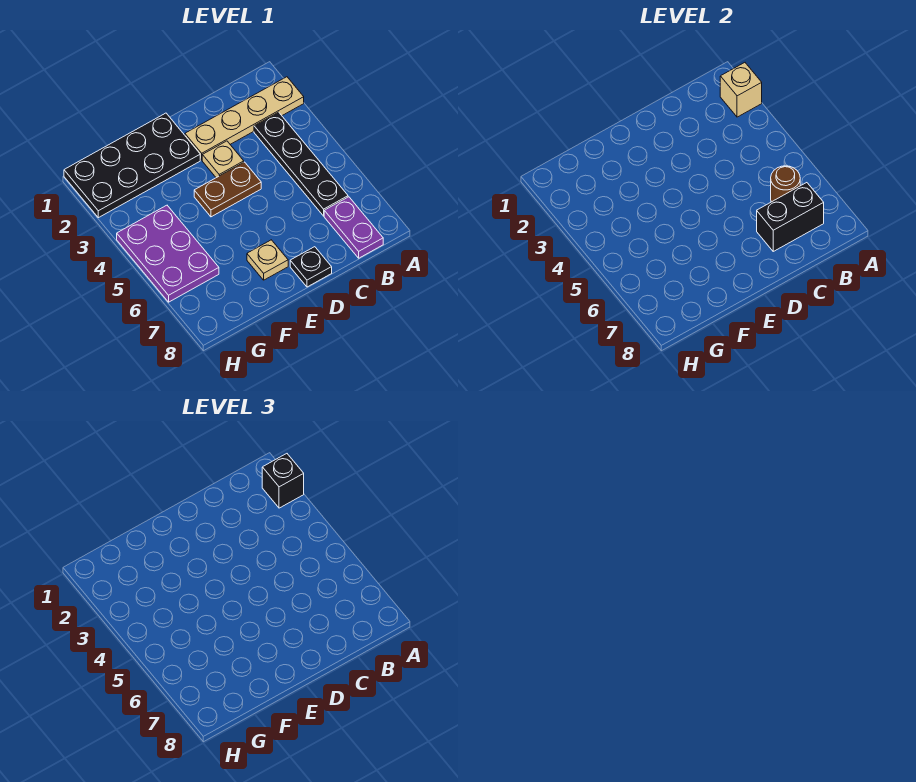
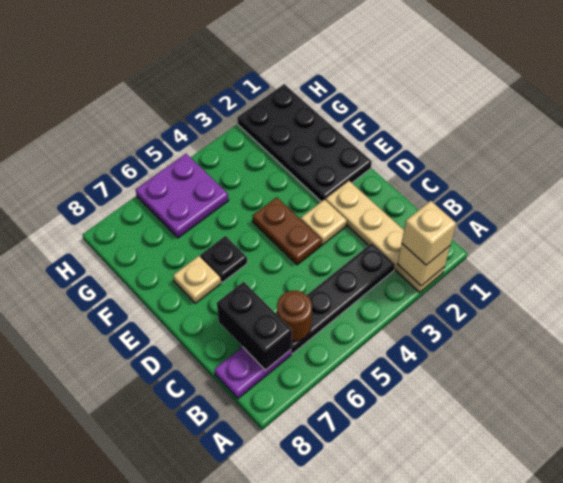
black brick A2 level 3 -> tan brick A2 level 3
black plate D8 level 1 -> black plate E6 level 1
purple plate G4:H6 level 1 -> purple plate G5:H6 level 1

